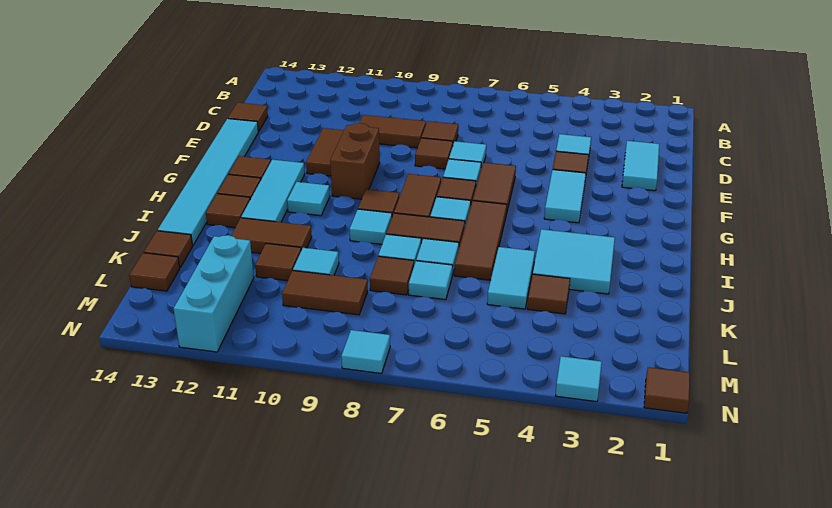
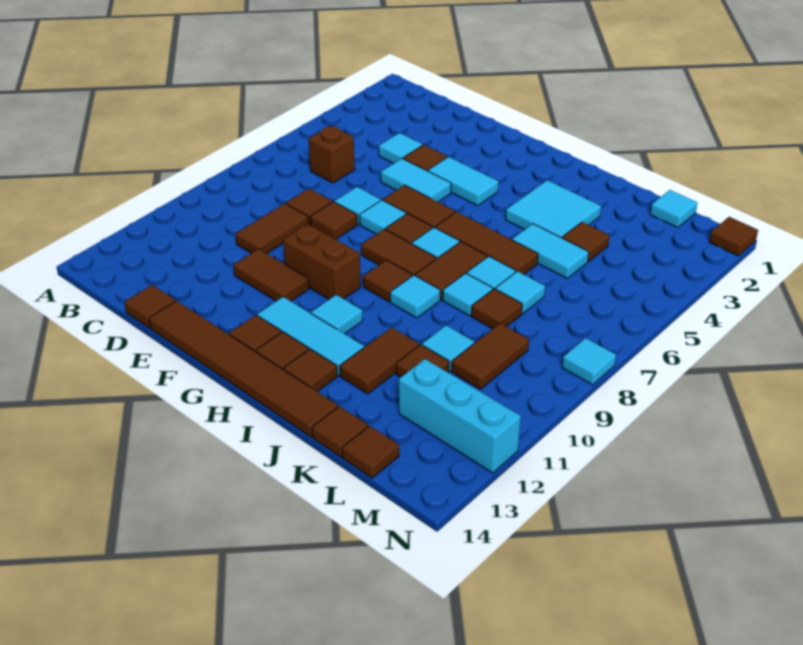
none -> brown brick C6 level 1
cyan tile D2:E2 level 1 -> cyan tile E5:F5 level 1
cyan tile E14:J14 level 1 -> brown tile E14:J14 level 1
cyan tile N3 level 1 -> cyan tile L1 level 1

